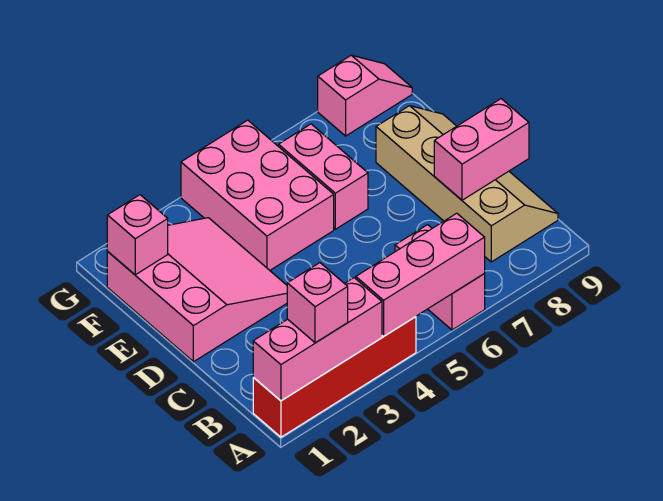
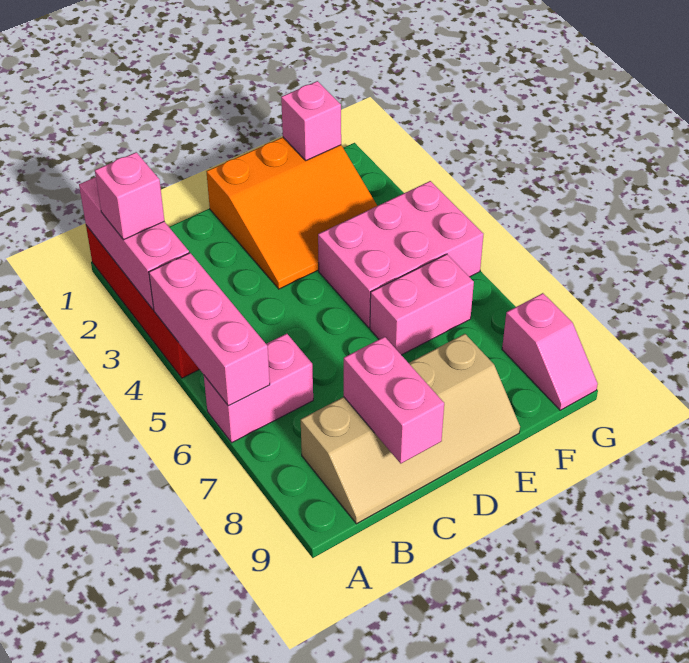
pink slope D1:F3 level 1 top 1 -> orange slope D1:F3 level 1 top 1

